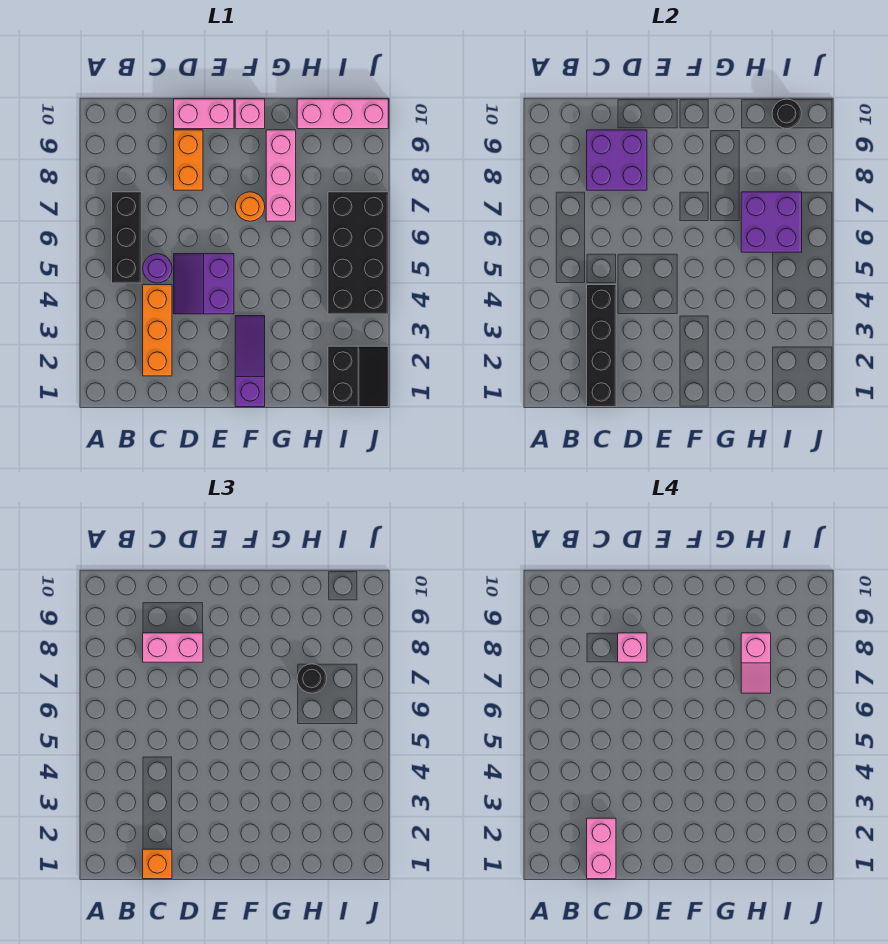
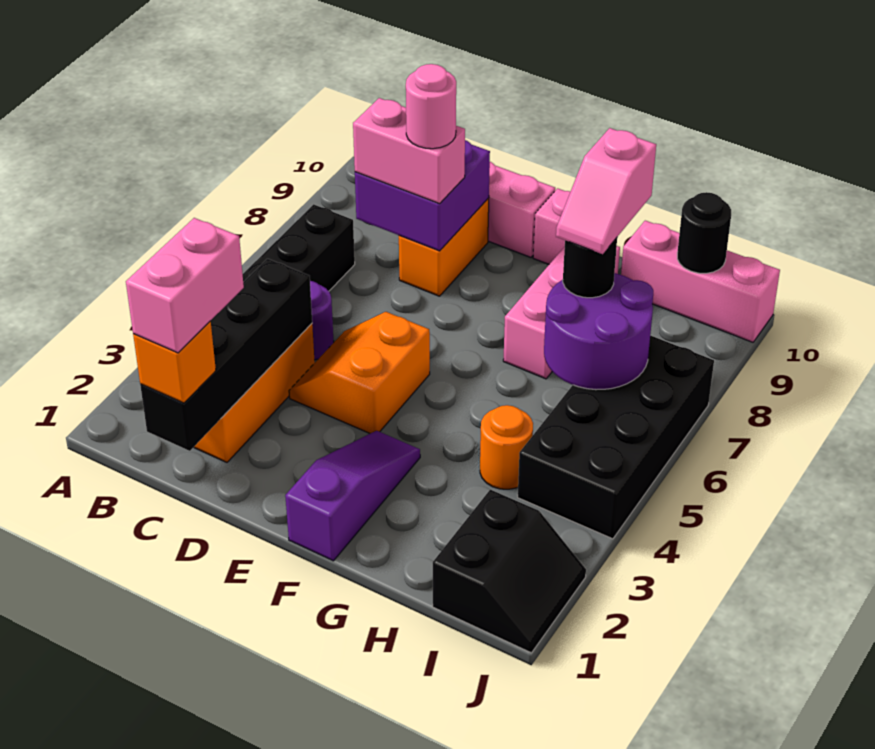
purple slope D4:E5 level 1 top E -> orange slope D4:E5 level 1 top E
pink brick D8 level 4 -> pink round brick D8 level 4
orange round brick F7 level 1 -> orange round brick H4 level 1
purple brick H6:I7 level 2 -> purple round brick H6:I7 level 2

